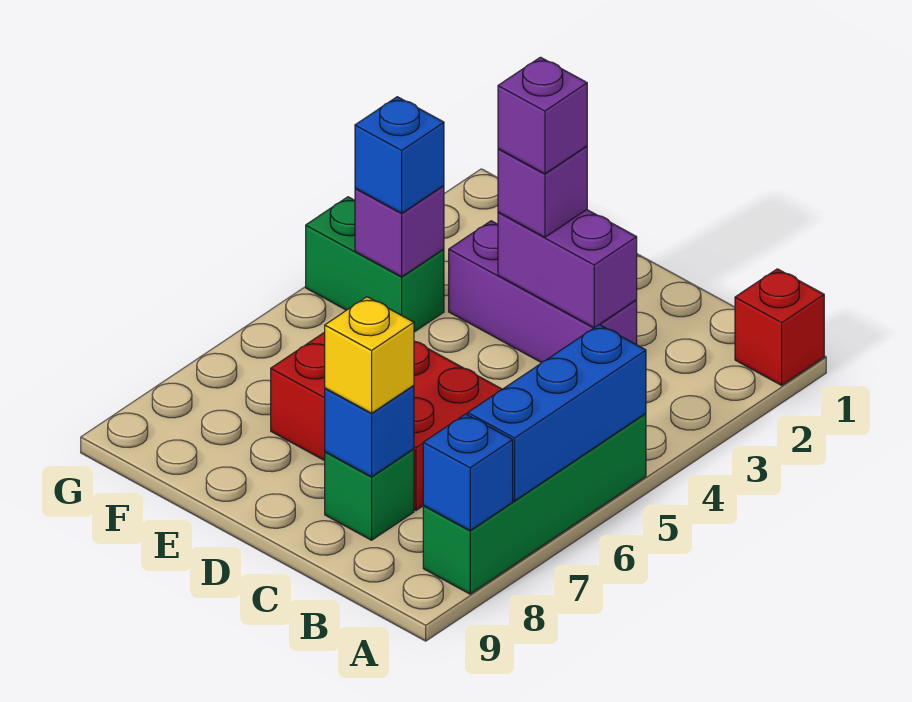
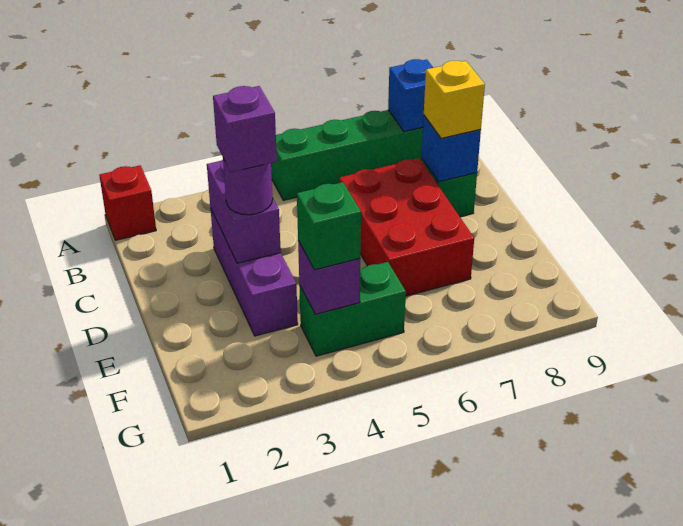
blue brick A5:A7 level 2 -> none
purple brick D3 level 3 -> purple round brick D3 level 3
green brick F4:G4 level 1 -> green brick F4:F5 level 1
blue brick F4 level 3 -> green brick F4 level 3

